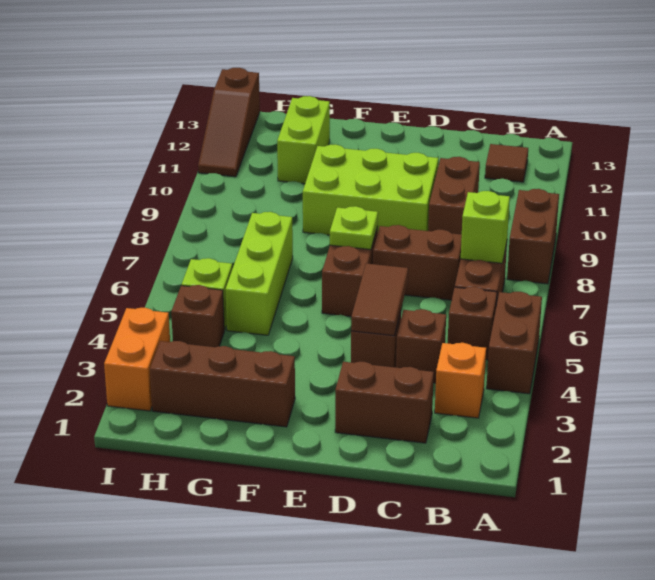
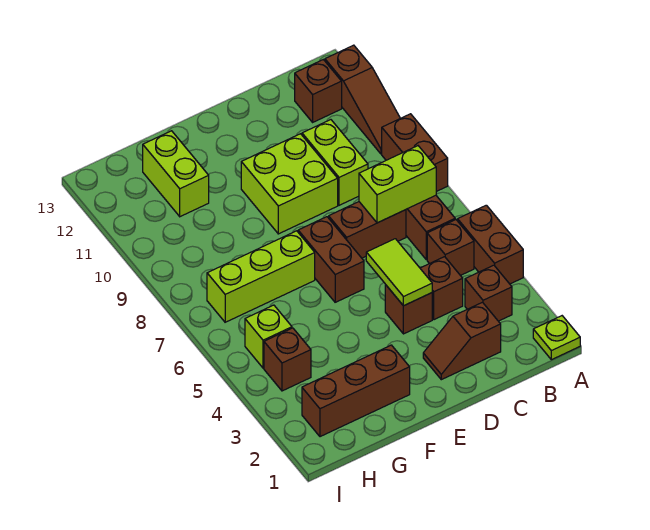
orange brick B3 level 1 -> brown brick B3 level 1
lime brick B7 level 2 -> lime brick B7:C7 level 2
brown tile B12 level 1 -> brown brick B12 level 1
brown brick C2:D2 level 1 -> brown slope C2:D2 level 1 top C
brown brick C9:C10 level 1 -> lime brick C9:C10 level 1
brown tile D4:D5 level 2 -> lime tile D4:D5 level 2
lime brick D9:F10 level 1 -> lime brick D9:E10 level 1
lime plate E7 level 2 -> lime plate A1 level 1
lime brick G5:G7 level 1 -> lime brick F7:H7 level 1
orange brick I2:I3 level 1 -> none
brown slope I11:I13 level 1 top 13 -> brown slope A10:A12 level 1 top 12

